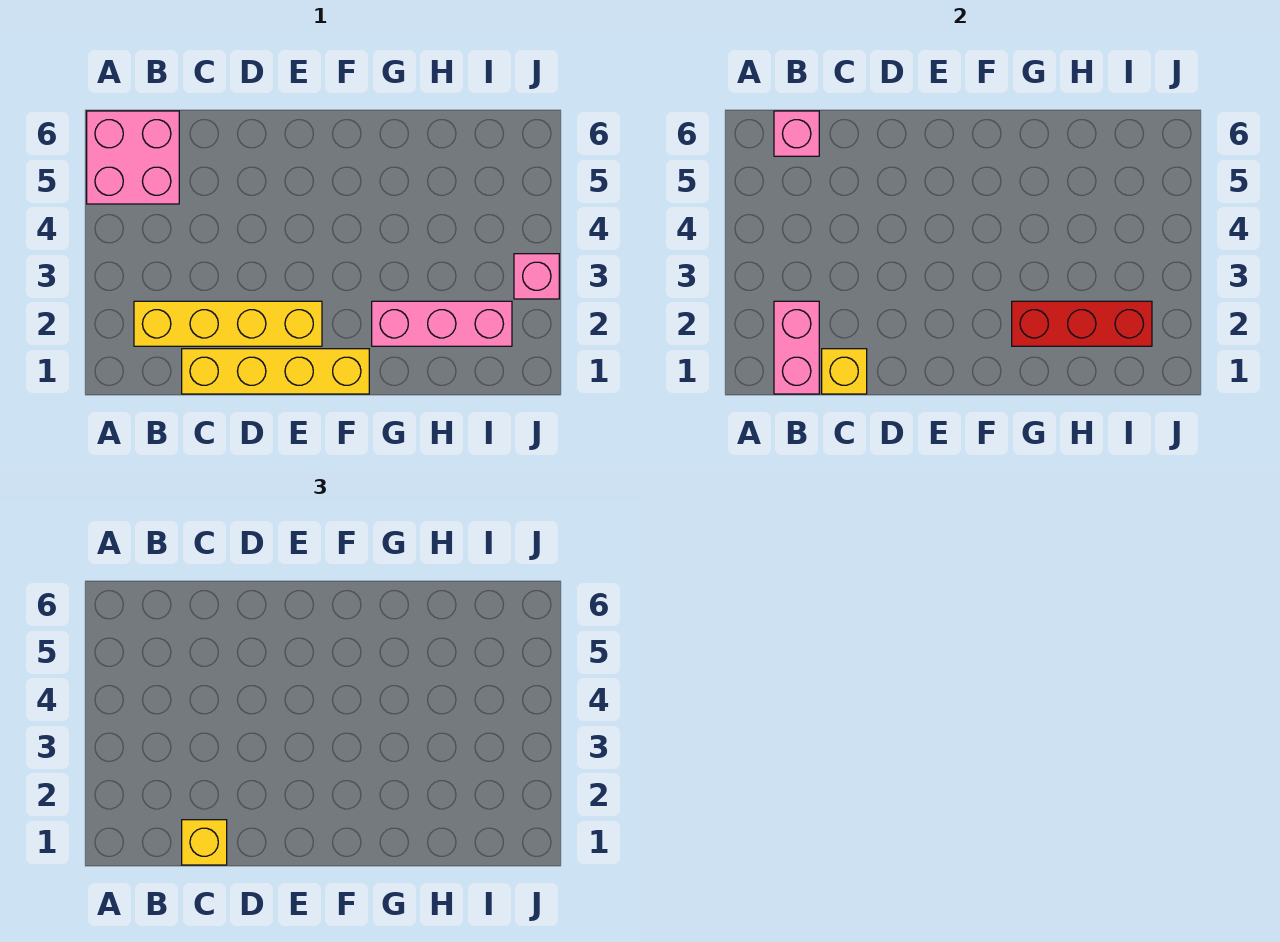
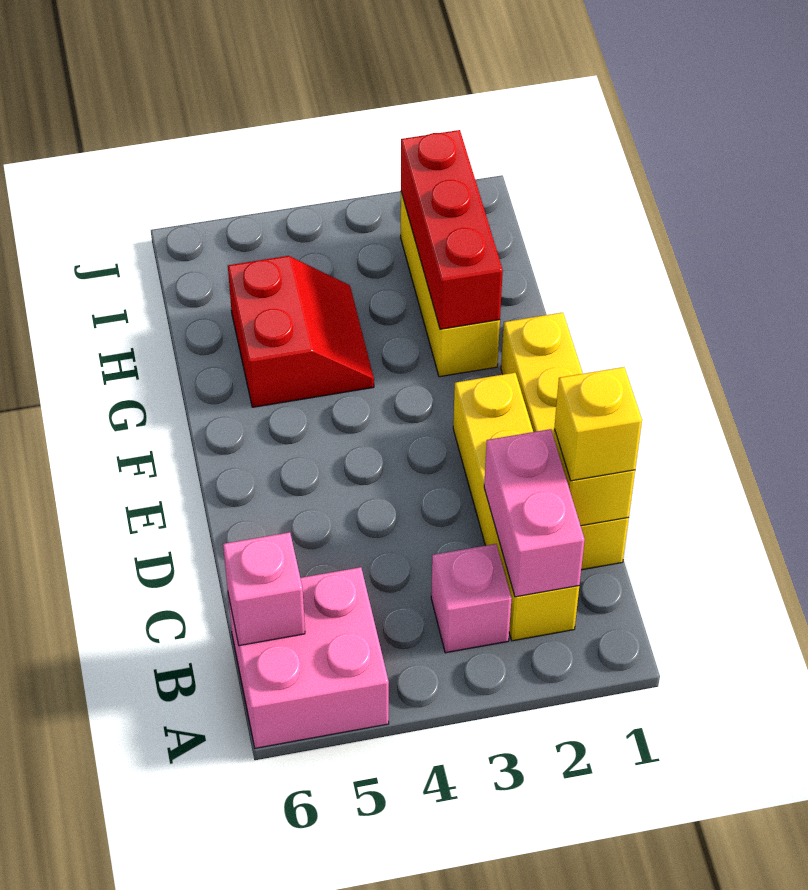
pink brick B1:B2 level 2 -> pink brick B2:C2 level 2
pink brick G2:I2 level 1 -> yellow brick G2:I2 level 1
none -> red slope G4:H5 level 1 top 5
pink brick J3 level 1 -> pink brick B3 level 1

